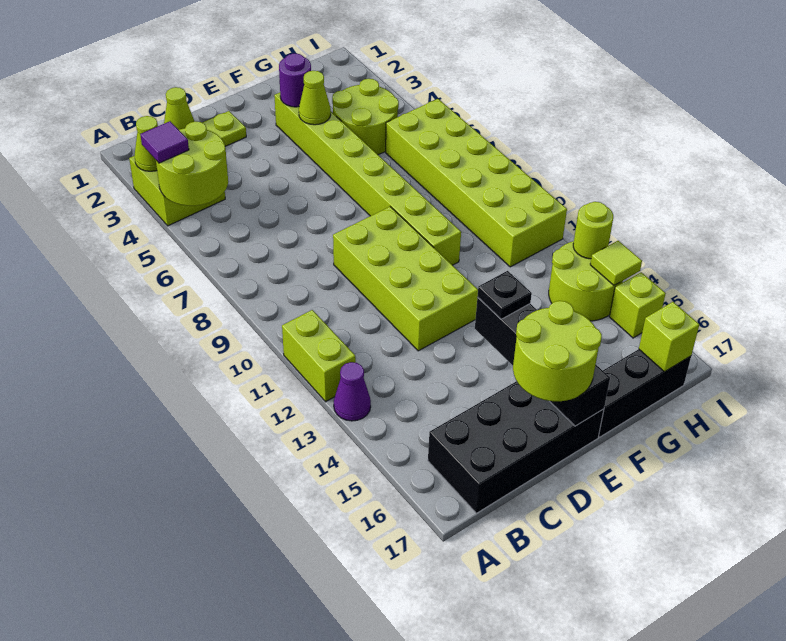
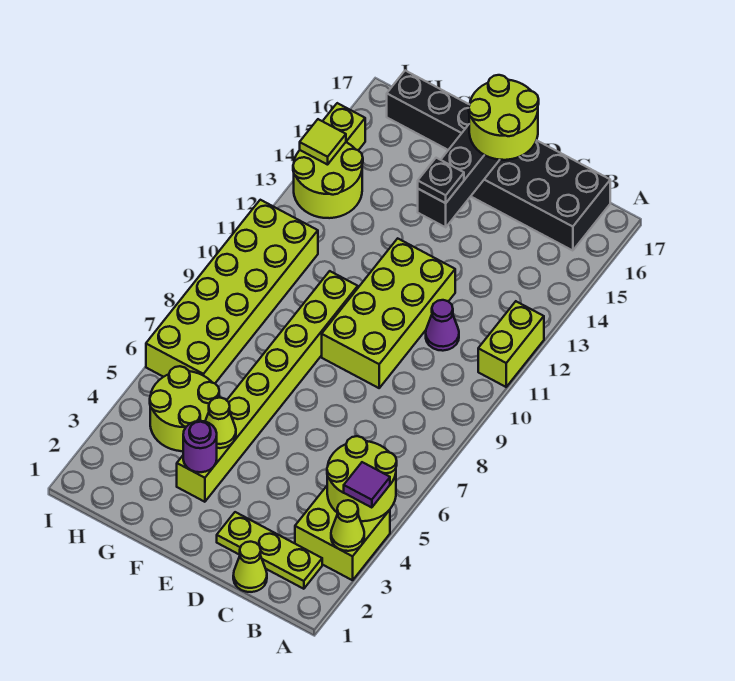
purple cone A13 level 1 -> purple cone C11 level 1
lime brick H17 level 2 -> none
lime round brick I13 level 2 -> none

